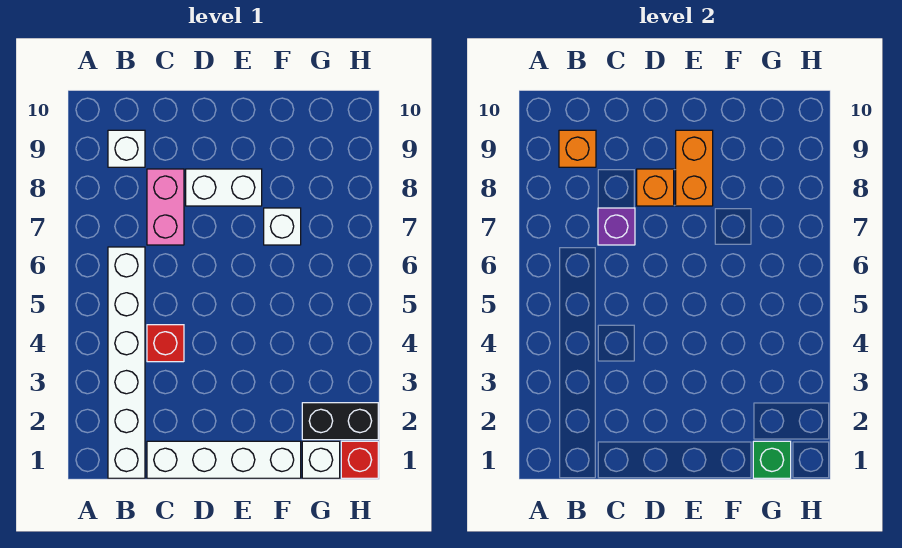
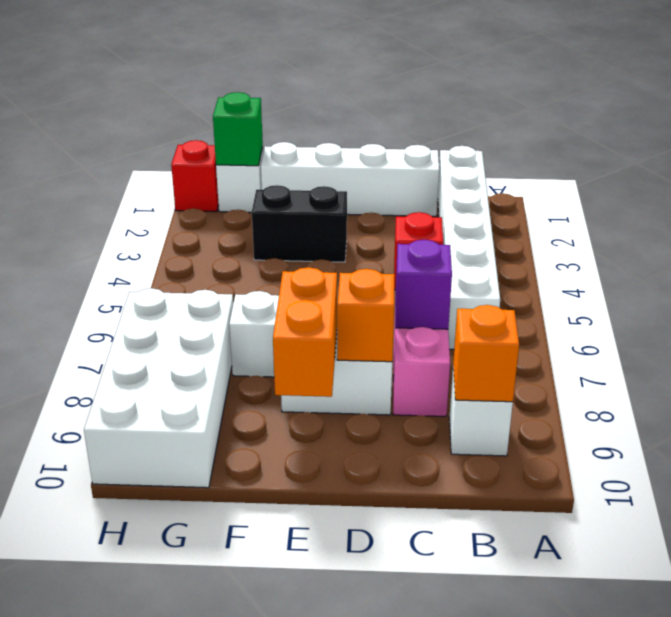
black brick G2:H2 level 1 -> black brick E3:F3 level 1
none -> white brick G7:H10 level 1

